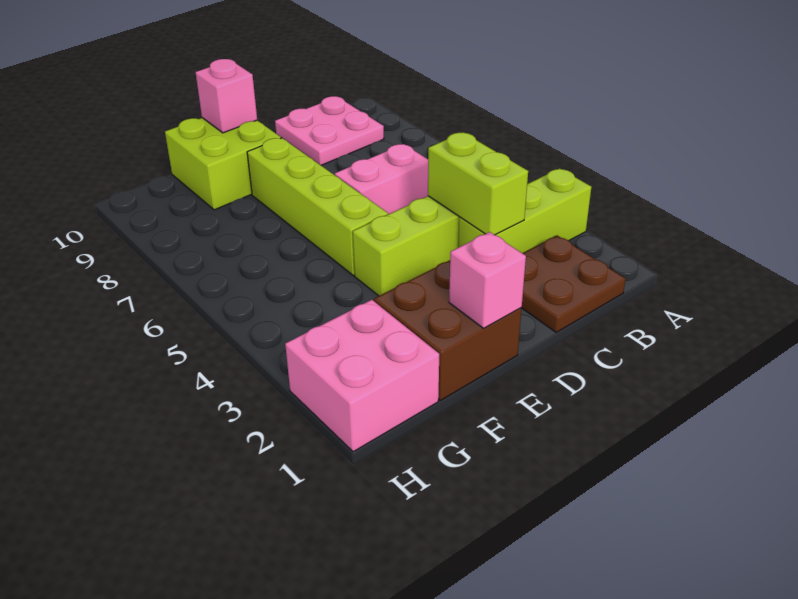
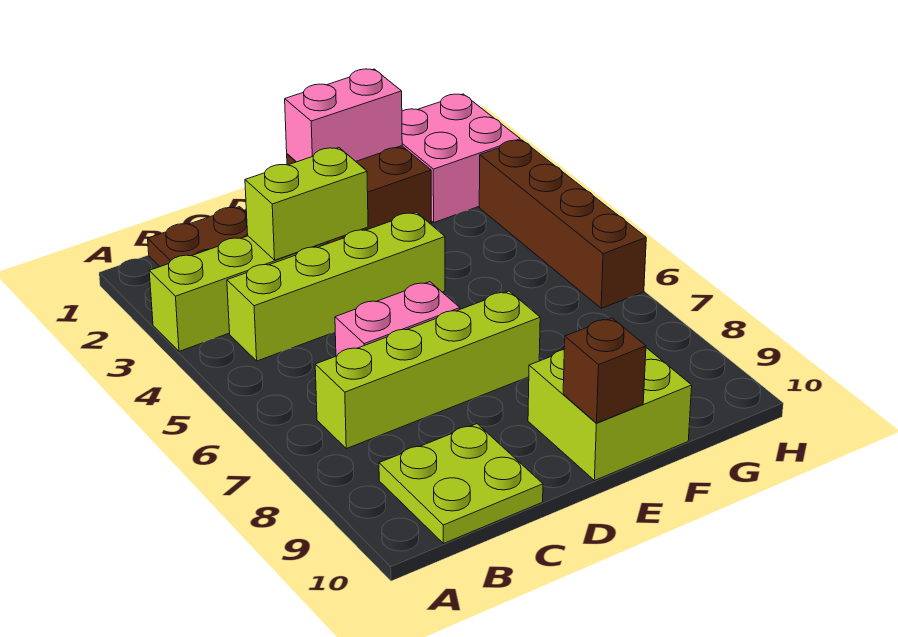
pink plate B9:C10 level 1 -> lime plate B9:C10 level 1
lime brick C3:C4 level 2 -> lime brick C3:D3 level 2
pink brick E1 level 2 -> pink brick E1:F1 level 2
lime brick E5:E8 level 1 -> lime brick B7:E7 level 1
pink brick E10 level 2 -> brown brick E10 level 2
none -> brown brick H3:H6 level 1

